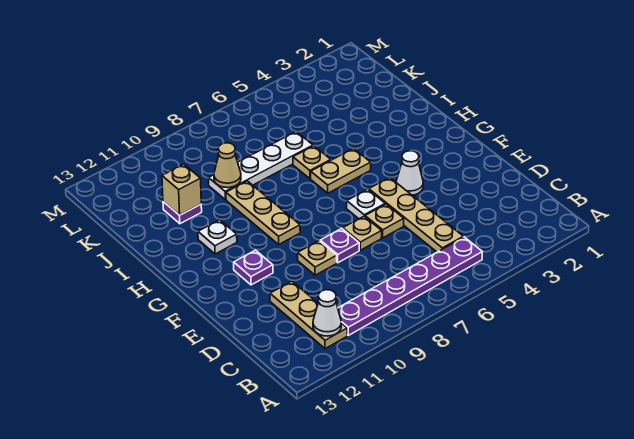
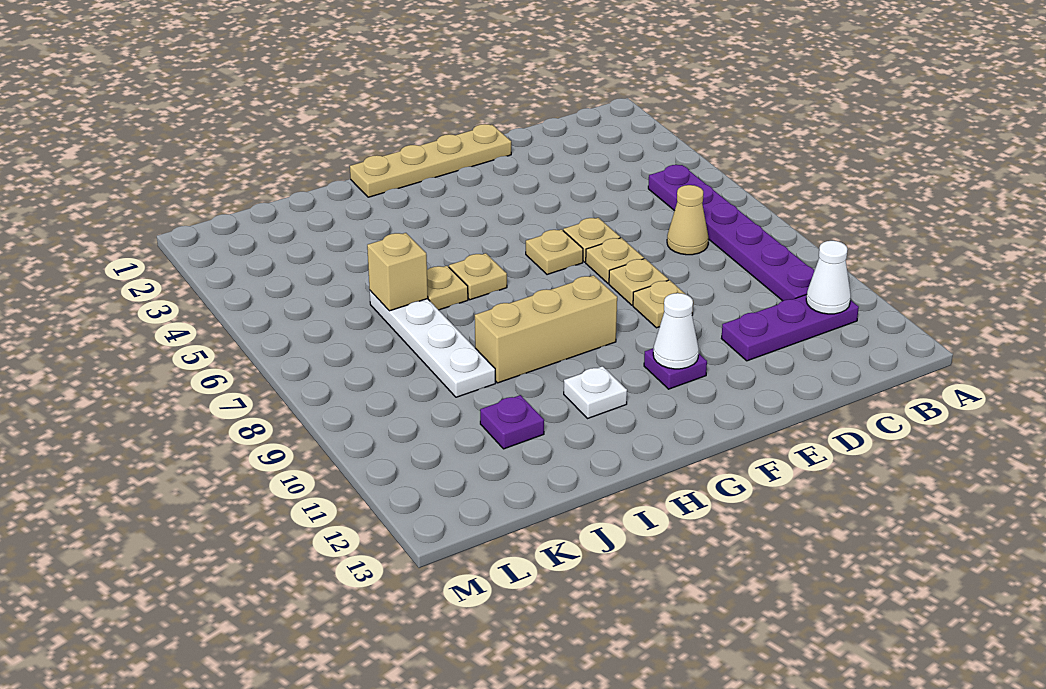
tan plate B11:D11 level 1 -> purple plate B11:D11 level 1
tan plate C5:F5 level 1 -> tan plate E1:H1 level 1
purple plate E8 level 1 -> tan plate E8 level 1
white cone F4 level 1 -> white cone F11 level 2
white plate F6 level 1 -> tan plate F6 level 1
tan plate G9:I9 level 1 -> tan brick G9:I9 level 1
tan plate H5:H6 level 1 -> tan plate H6 level 1
tan cone J9 level 2 -> tan cone C7 level 1
tan brick J11 level 2 -> tan brick J6 level 2

